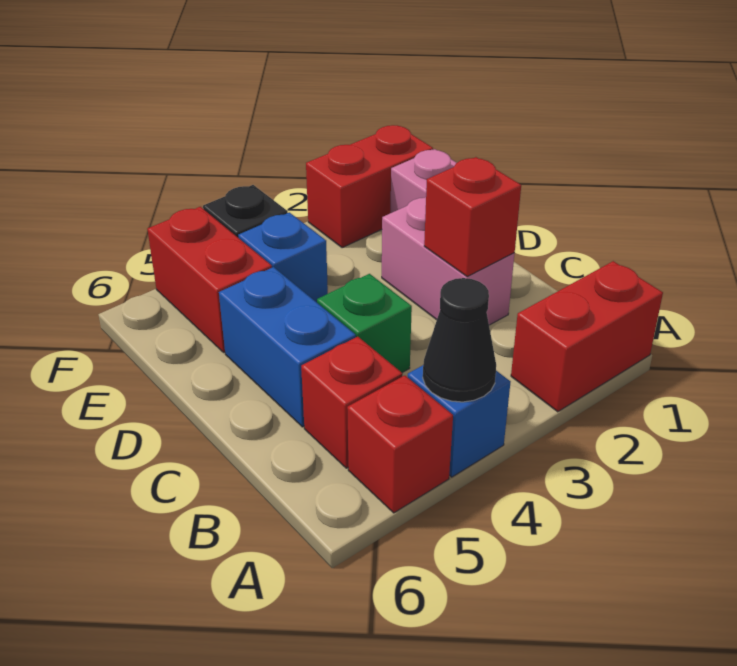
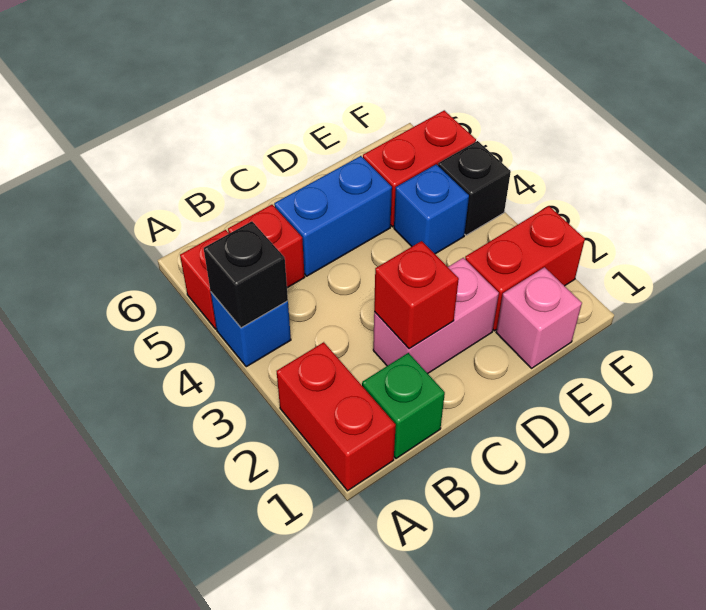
black cone A4 level 2 -> black brick A4 level 2
green brick C4 level 1 -> green brick B1 level 1
red brick F1:F2 level 1 -> red brick E2:F2 level 1

